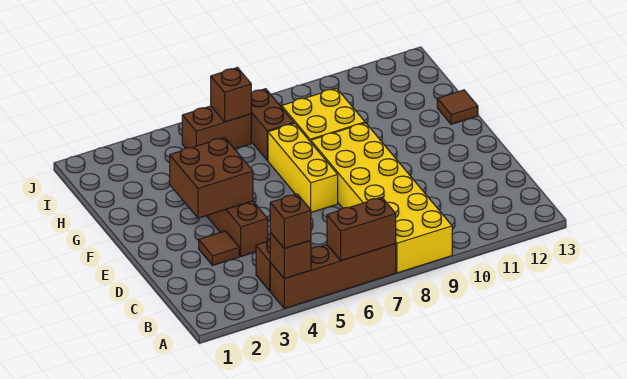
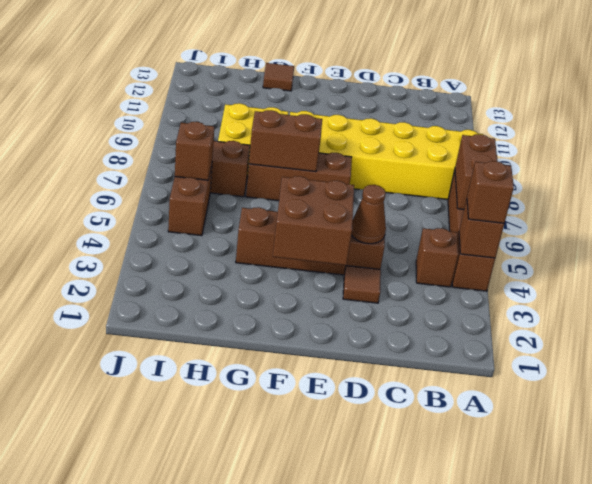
none -> brown cone D4 level 2
yellow brick E7:G7 level 1 -> brown brick E7:G7 level 1
none -> brown brick F7:G7 level 2

